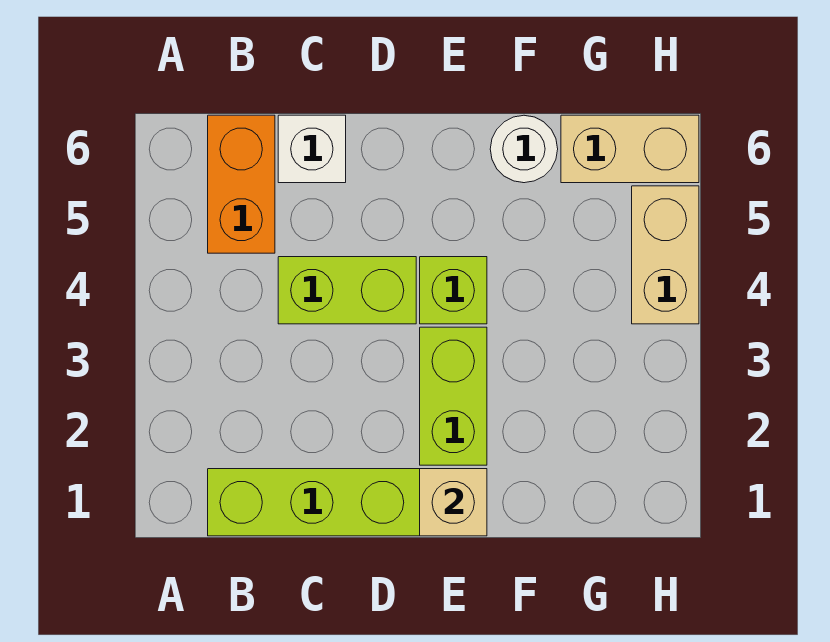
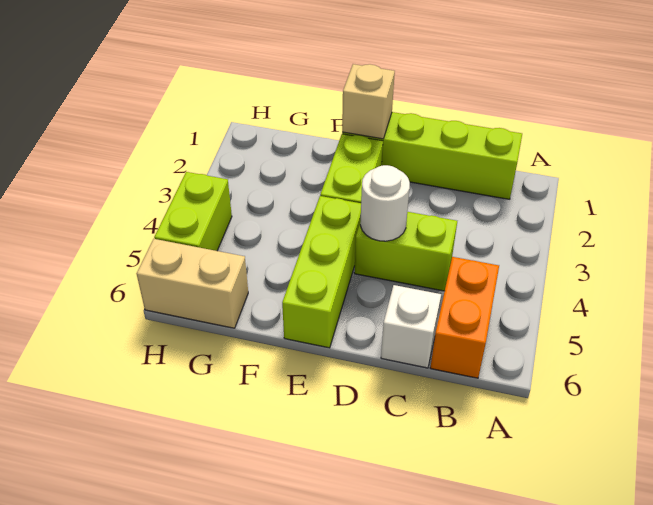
lime brick E4 level 1 -> lime brick E4:E6 level 1
white round brick F6 level 1 -> white round brick D4 level 2
tan brick H4:H5 level 1 -> lime brick H4:H5 level 1

